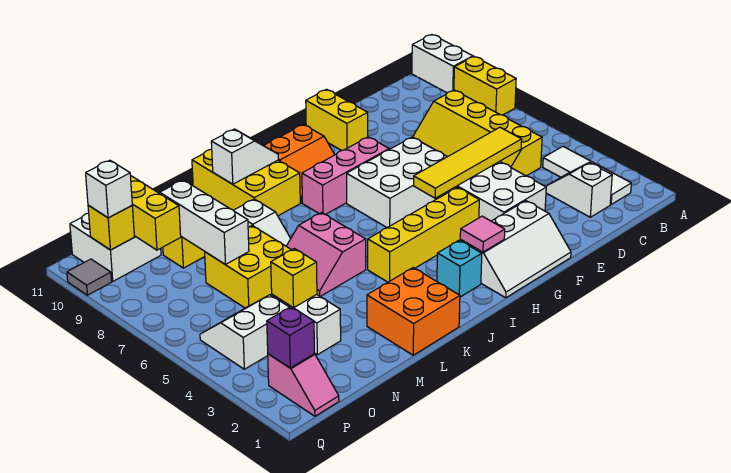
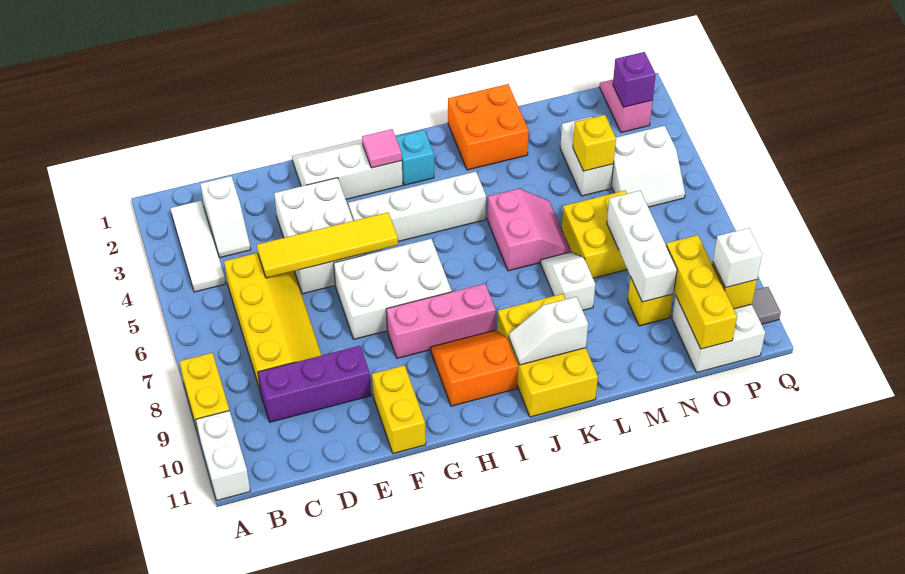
none -> purple brick C9:E9 level 1
yellow brick G4:J4 level 1 -> white brick G4:J4 level 1

